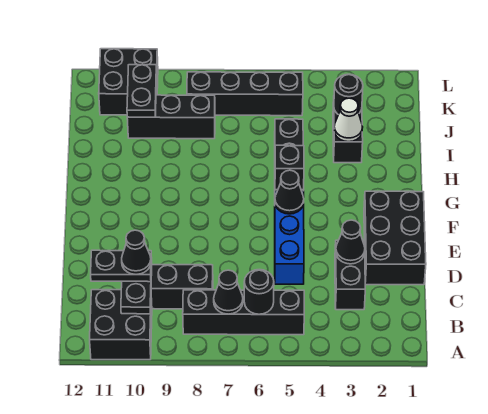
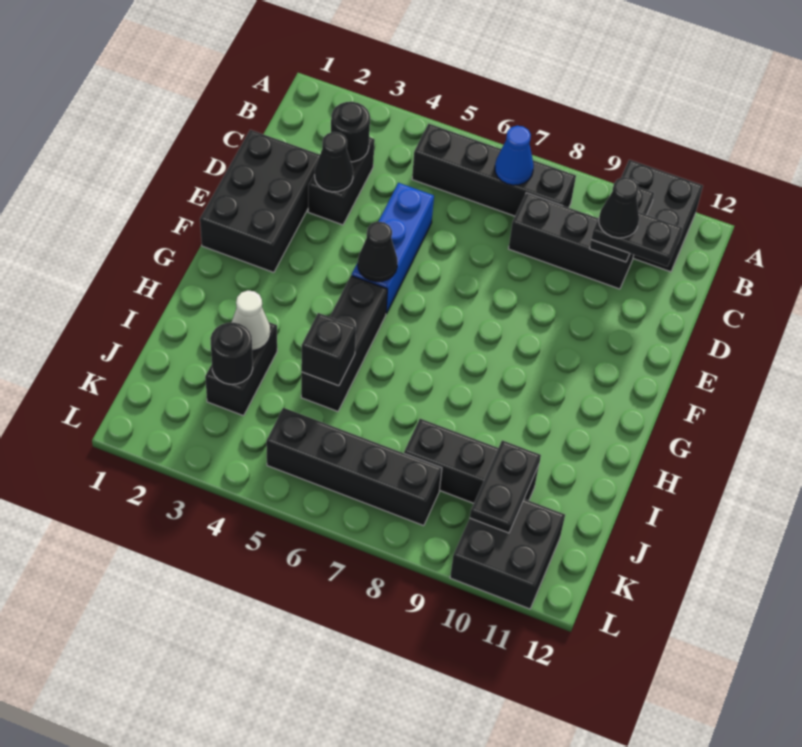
black round brick B6 level 2 -> black round brick C3 level 2
black cone B7 level 2 -> blue cone B7 level 2
black brick G5 level 2 -> black brick I5 level 2

